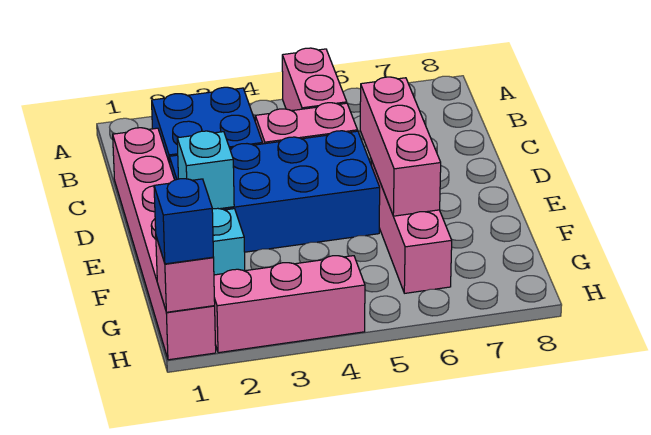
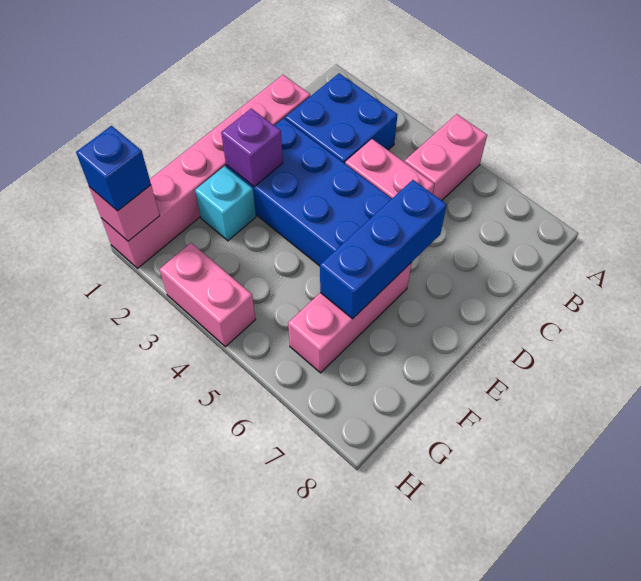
pink brick D6:F6 level 2 -> blue brick D6:F6 level 2
cyan brick E2 level 2 -> purple brick E2 level 2
pink brick H2:H4 level 1 -> pink brick H3:H4 level 1

